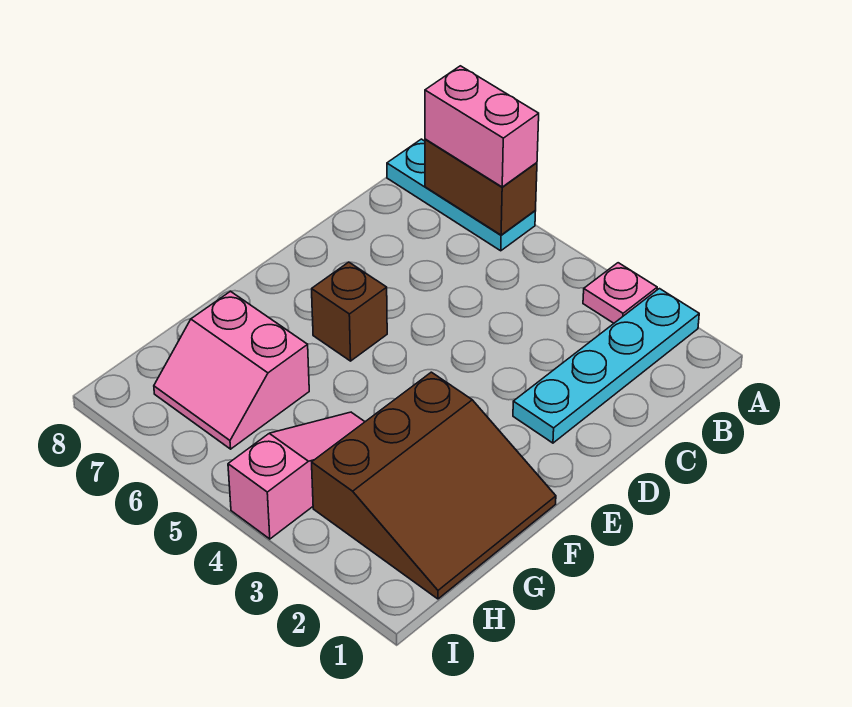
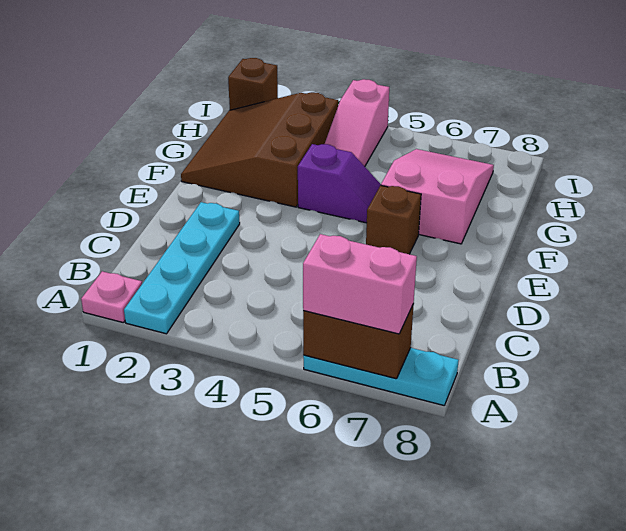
pink plate A3 level 1 -> pink plate A1 level 1
none -> purple slope F4:F5 level 1 top 4
pink slope G6:H7 level 1 top G -> pink slope F6:H7 level 1 top F
none -> brown brick I1 level 1

